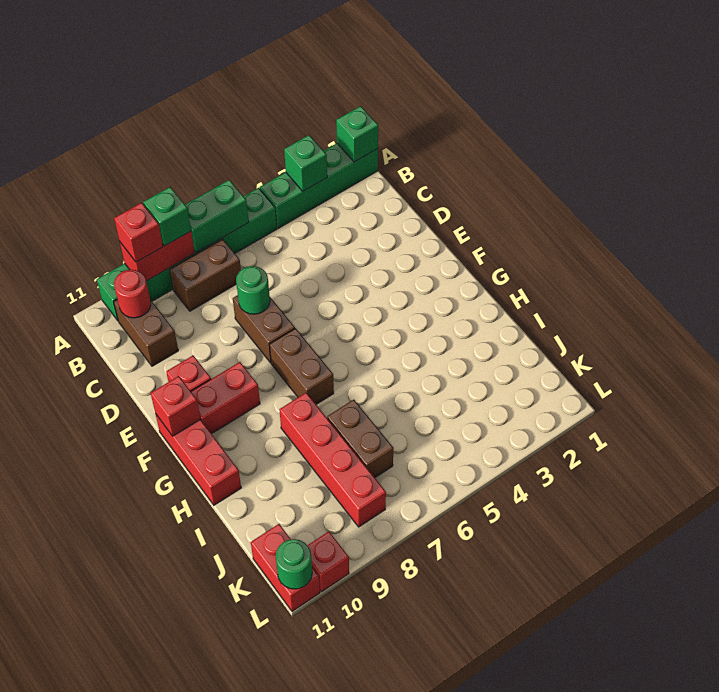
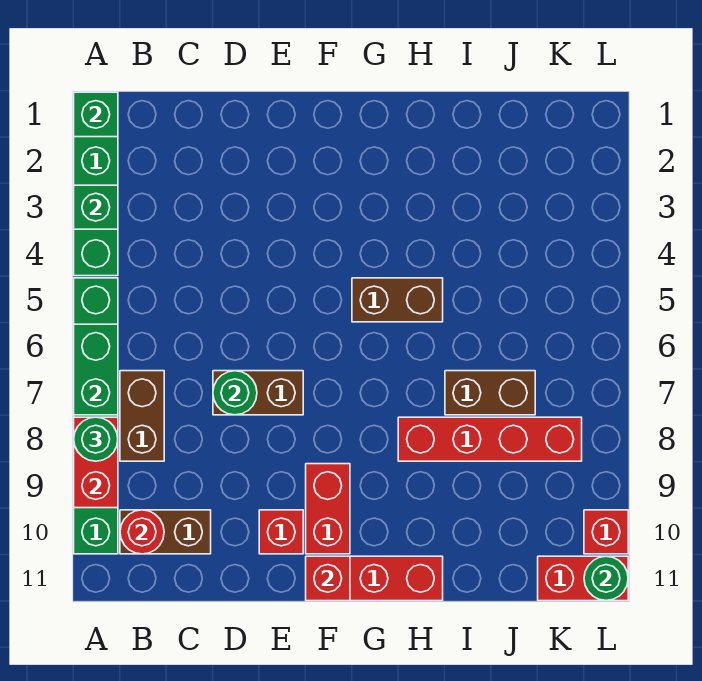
green brick A8 level 3 -> green round brick A8 level 3
red brick A9 level 3 -> none
brown brick F7:G7 level 1 -> brown brick G5:H5 level 1

